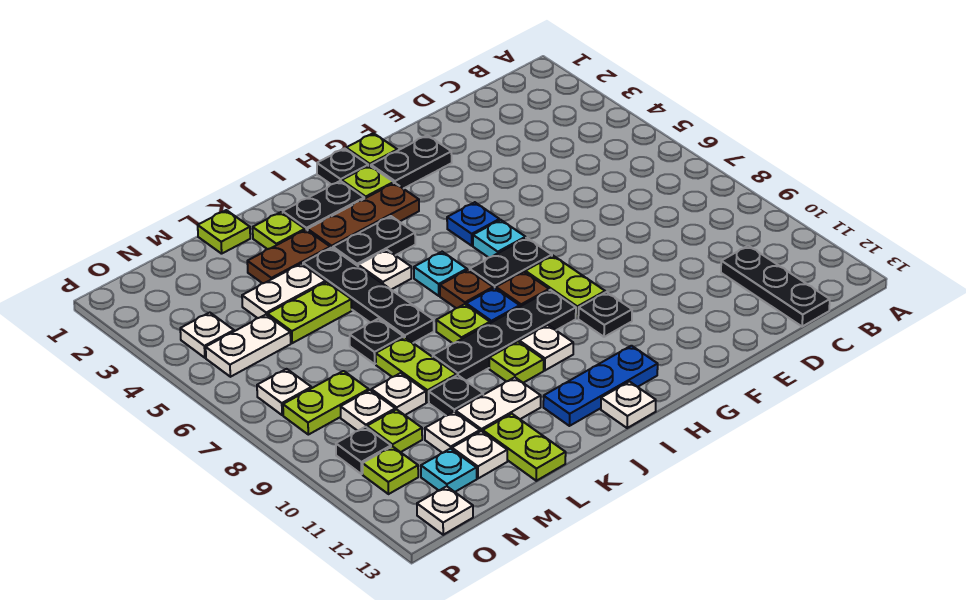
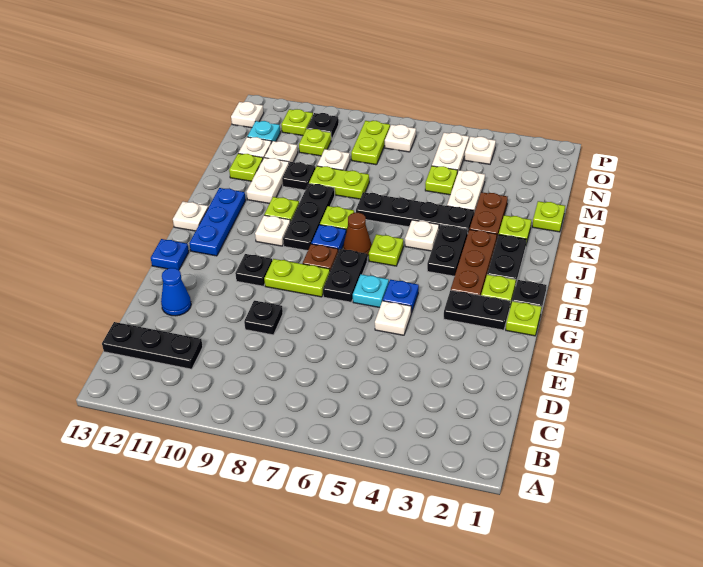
none -> blue cone E12 level 1
black plate F2:G2 level 1 -> black plate G2:G3 level 1
none -> blue plate G13 level 1
black plate H9:K9 level 1 -> black plate I9:K9 level 1
cyan plate I6 level 1 -> lime plate I6 level 1
brown plate I7 level 1 -> brown cone I7 level 1
lime plate L5:M5 level 1 -> lime plate M5 level 1
black plate L7 level 1 -> black plate E9 level 1
lime plate L12:L13 level 1 -> lime plate L12 level 1
white plate N9 level 1 -> white plate F5 level 1

